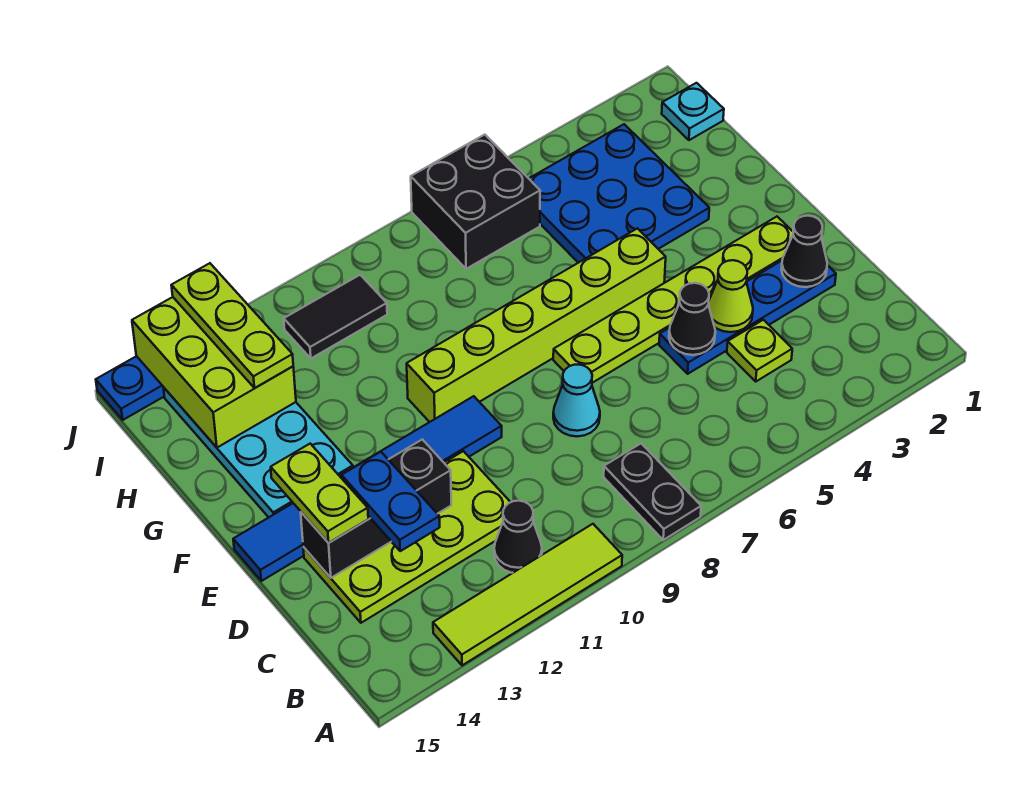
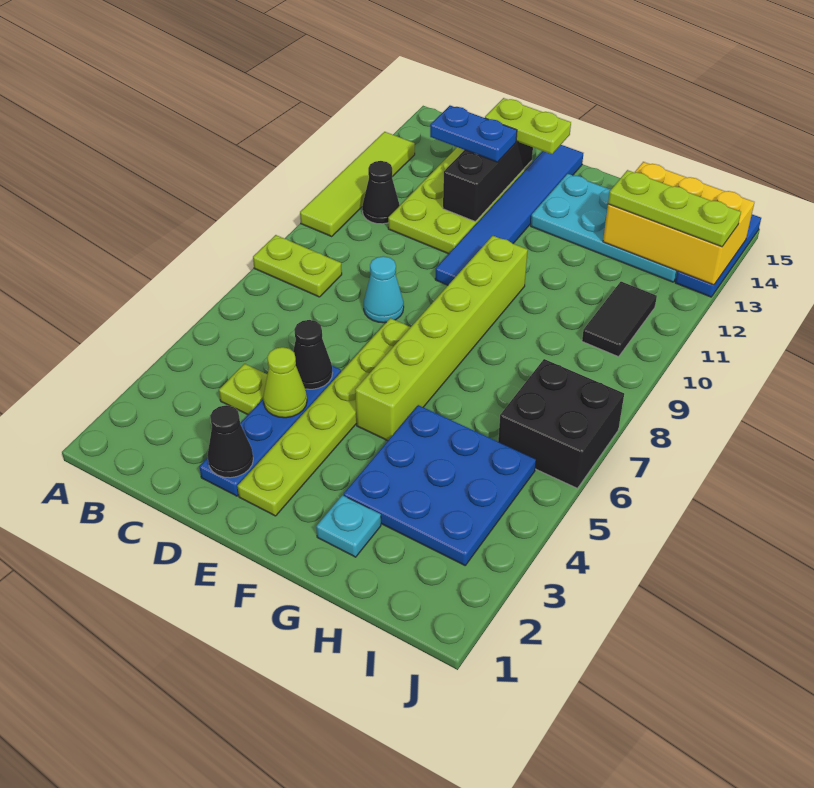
black plate A8:B8 level 1 -> lime plate A8:B8 level 1
lime brick H13:J14 level 2 -> yellow brick H13:J14 level 2
cyan plate I1 level 1 -> cyan plate G2 level 1

